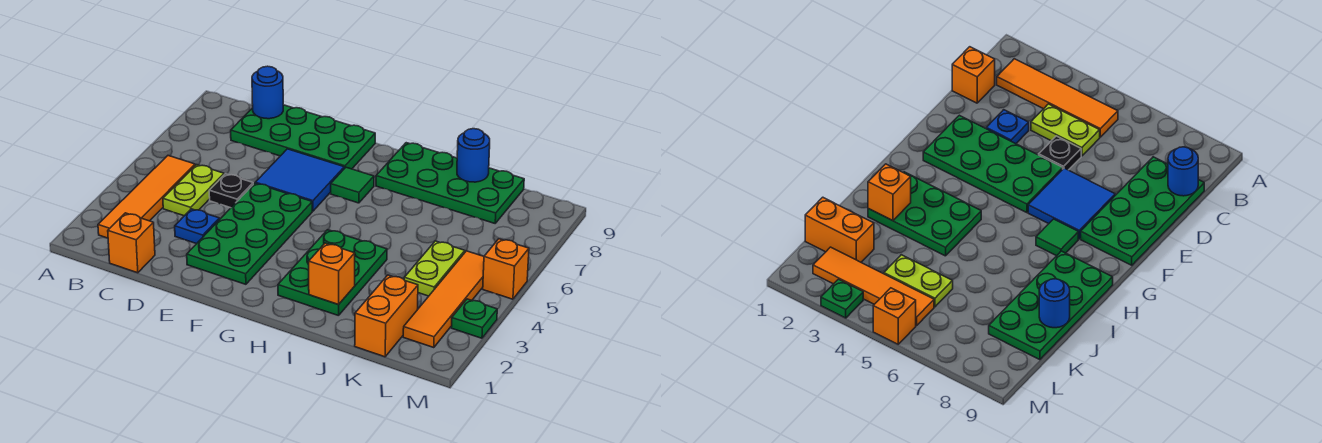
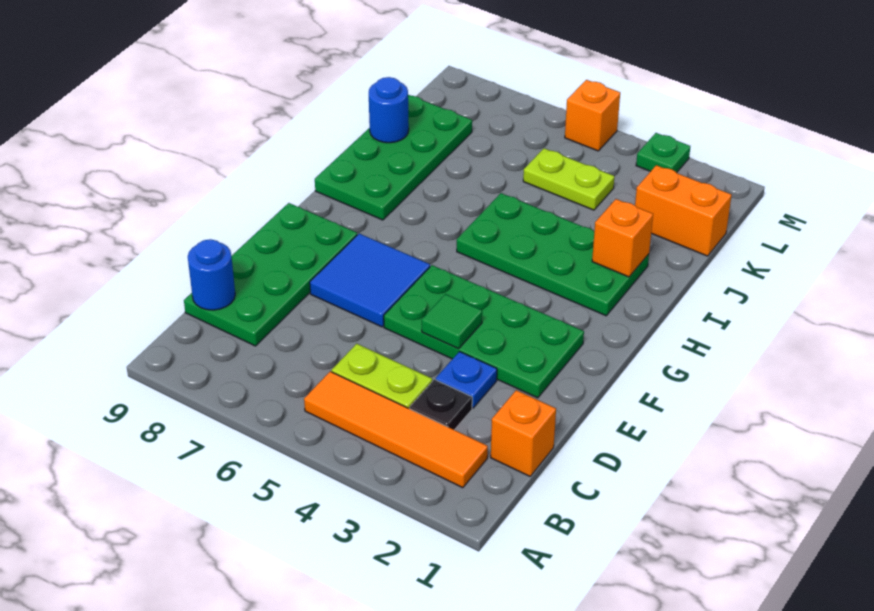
black plate D5 level 1 -> black plate C3 level 1
green tile G7 level 1 -> green tile E4 level 2
green plate H2:I4 level 1 -> green plate H2:I5 level 1
orange tile L2:L5 level 1 -> none

